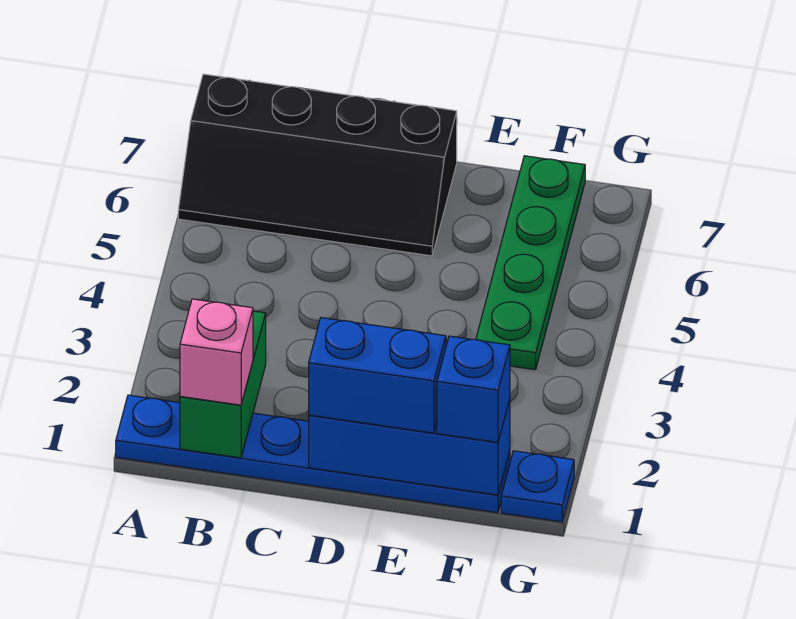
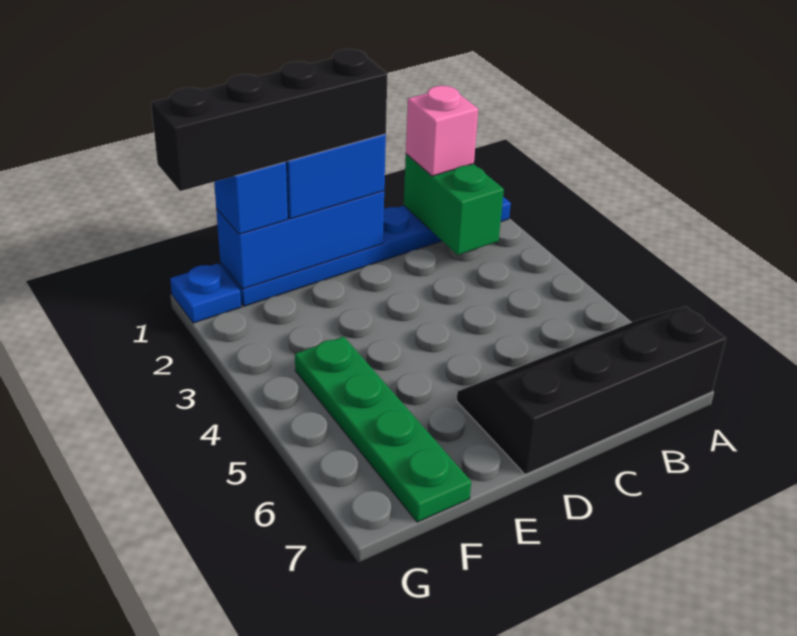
none -> black brick D1:G1 level 4

